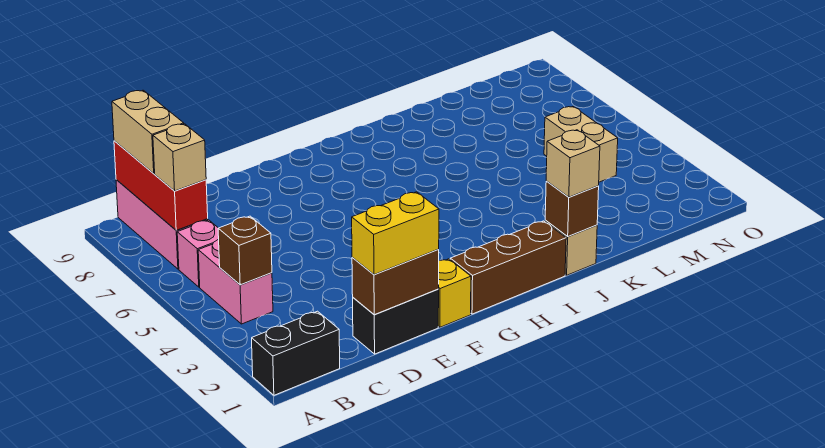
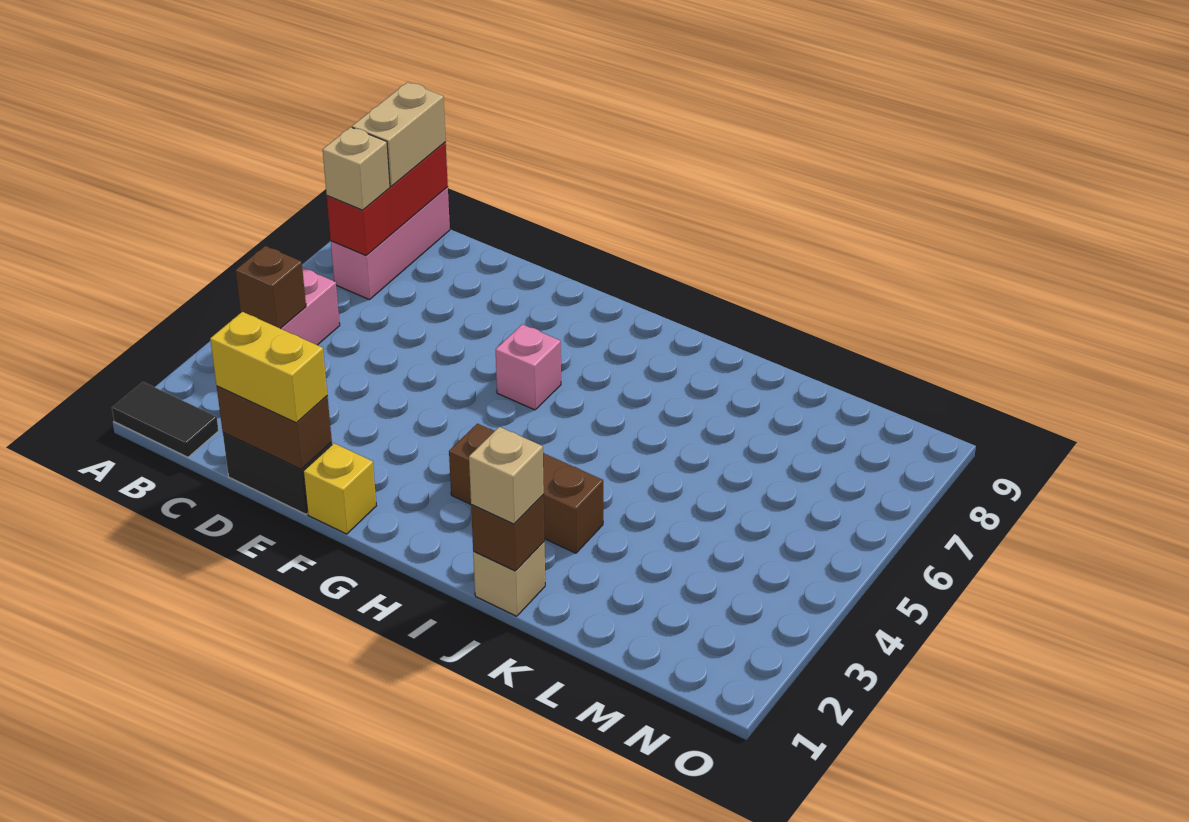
black brick A1:B1 level 1 -> black tile A1:B1 level 1
pink brick B6 level 1 -> pink brick G6 level 1
brown brick G1:I1 level 1 -> brown brick H3:J3 level 1
tan brick M4:M5 level 1 -> none

